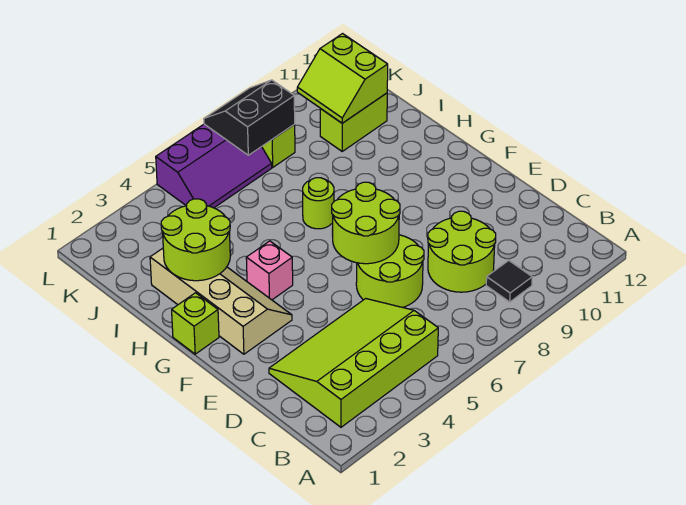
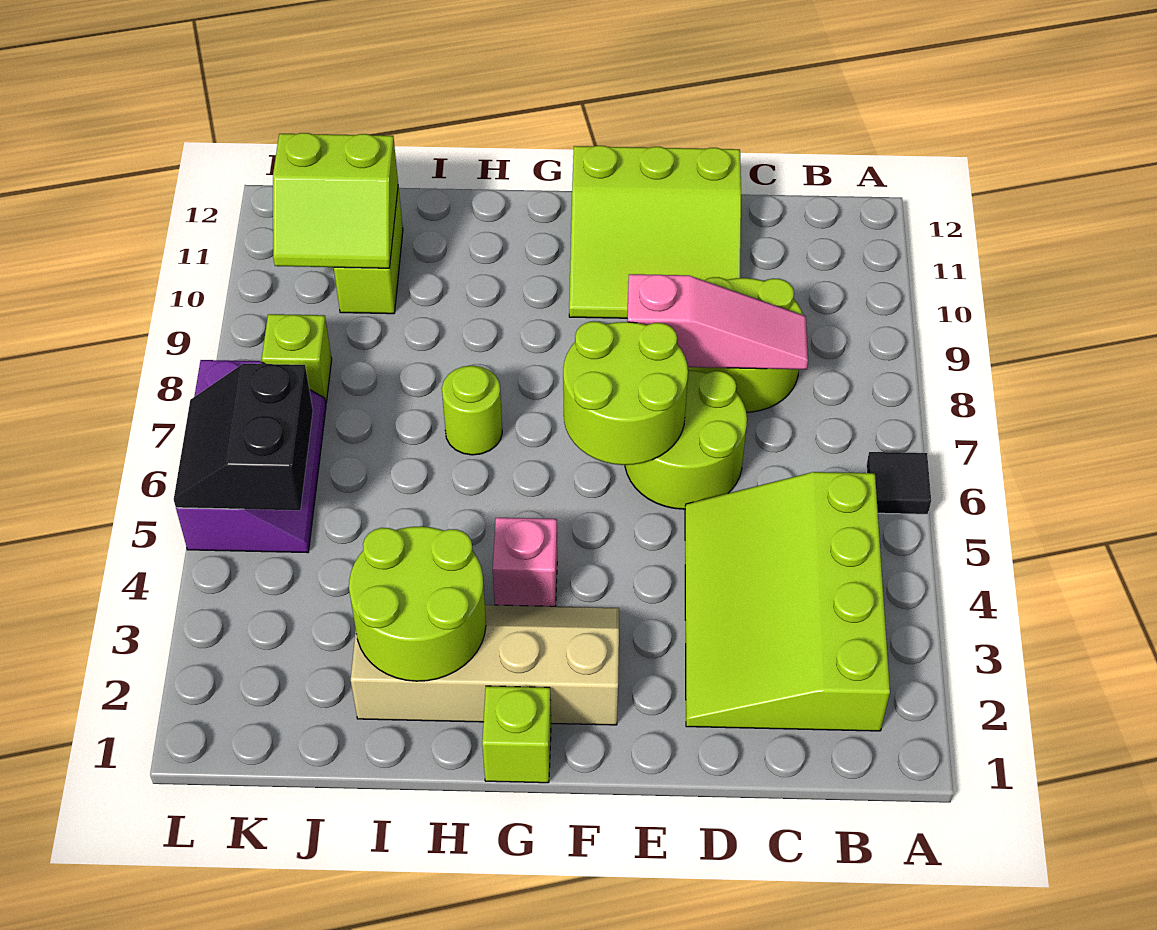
black tile B9 level 1 -> black tile A6 level 1
none -> pink slope C8:E8 level 2 top E
none -> lime slope D10:F12 level 1 top 12
black slope K7:L8 level 2 top K -> black slope K5:L6 level 2 top K

